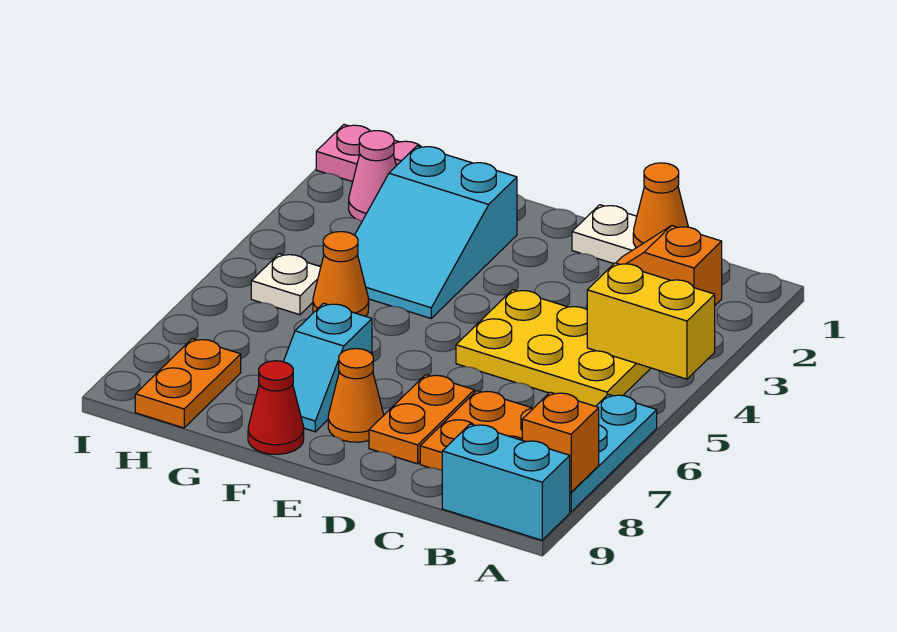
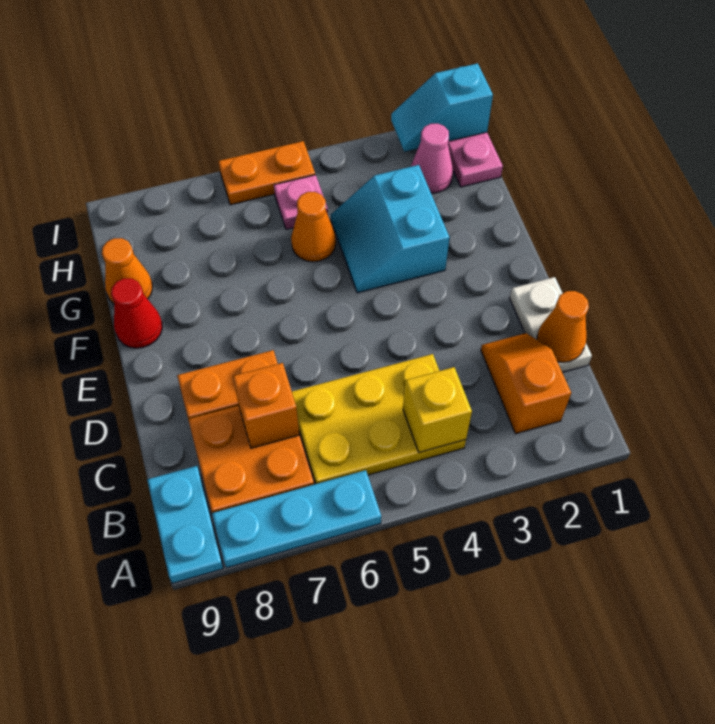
yellow brick A4:B4 level 2 -> yellow brick B4 level 2
orange brick A8 level 2 -> orange brick C7 level 2
cyan brick A9:B9 level 1 -> cyan plate A9:B9 level 1
yellow plate B4:D5 level 1 -> yellow plate B4:C6 level 1
orange cone E8 level 1 -> orange cone G9 level 1
cyan slope F2:G4 level 1 top 2 -> cyan slope F3:G4 level 1 top 3
cyan slope F7:F8 level 1 top 7 -> cyan slope I1:I2 level 2 top 1
white plate H5 level 1 -> pink plate H5 level 1
orange plate H8:H9 level 1 -> orange plate I5:I6 level 1

